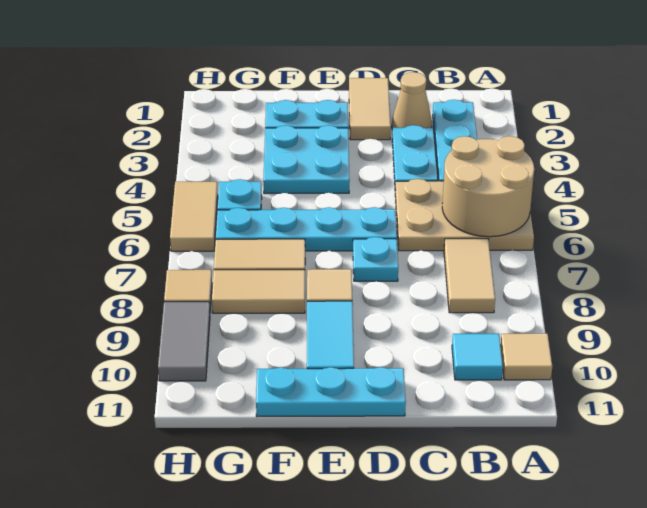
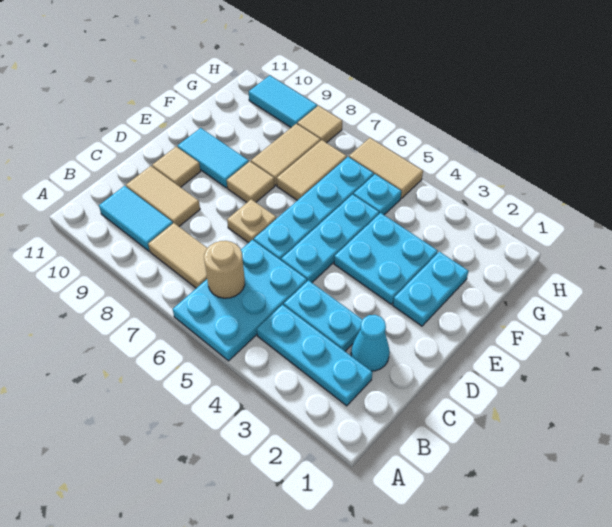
tan plate A5:C6 level 1 -> cyan plate A5:C6 level 1
tan round brick A5:B6 level 2 -> tan round brick B6 level 2
tan tile A10 level 1 -> tan tile D10 level 1
cyan tile B10 level 1 -> cyan tile B9:B10 level 1
tan cone C2 level 1 -> cyan cone C2 level 1
tan tile D1:D2 level 1 -> tan tile C9:C10 level 1
cyan plate D7 level 1 -> tan plate D7 level 1
cyan plate D11:F11 level 1 -> cyan plate D5:F5 level 1
grey tile H9:H10 level 1 -> cyan tile H9:H10 level 1

